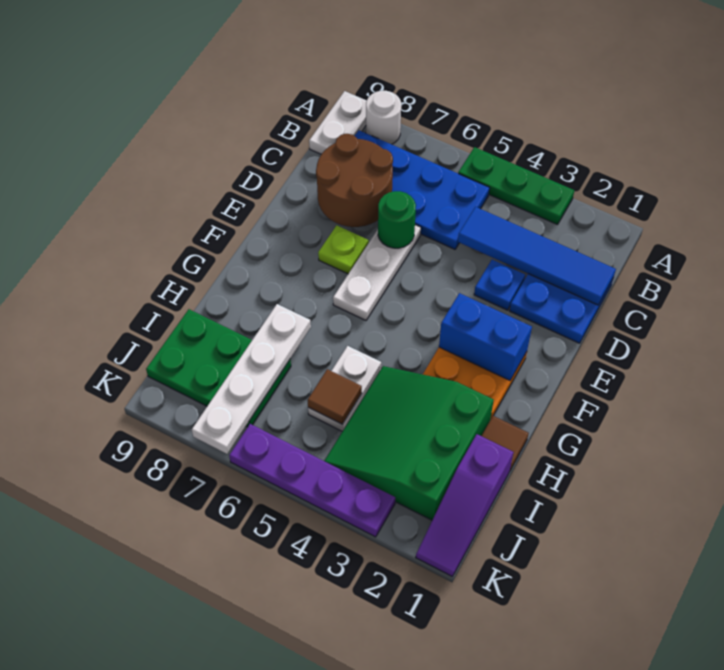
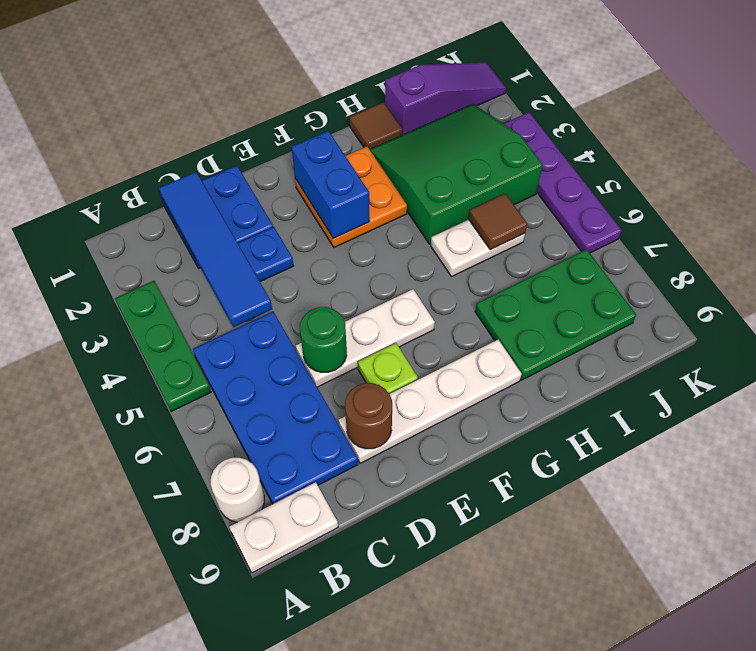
brown round brick C7:D8 level 2 -> brown round brick D8 level 2
green slope H2:J4 level 1 top 2 -> green slope H2:J4 level 1 top 4
white plate H7:K7 level 2 -> white plate D8:G8 level 1
green plate I7:J9 level 1 -> green plate H7:J8 level 1

